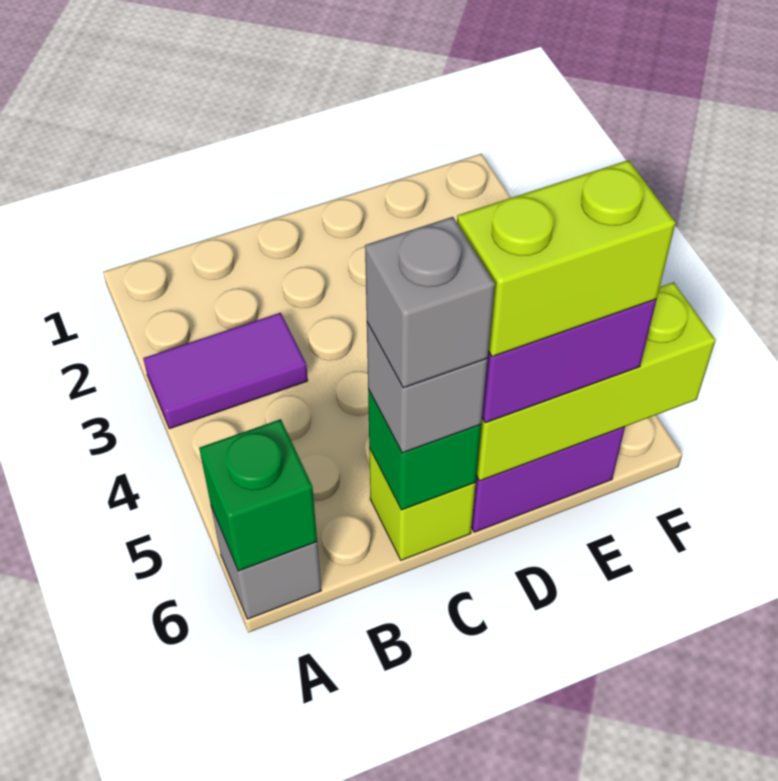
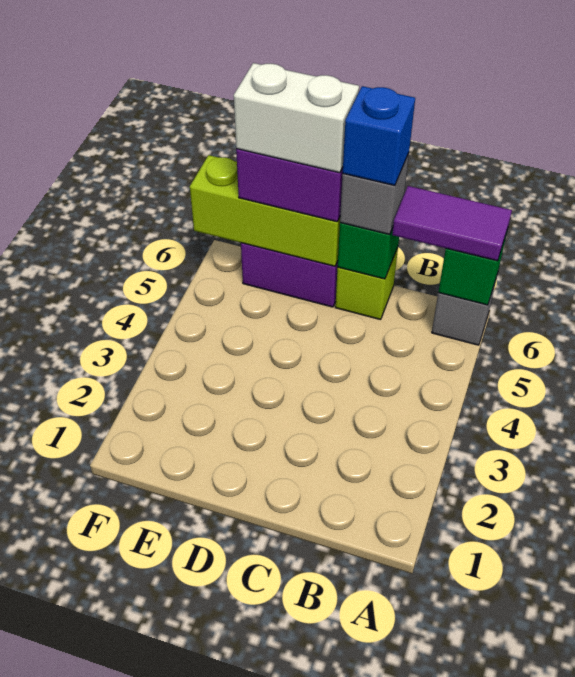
purple tile A3:B3 level 1 -> purple tile A6:B6 level 3
grey brick C6 level 4 -> blue brick C6 level 4
lime brick D6:E6 level 4 -> white brick D6:E6 level 4

